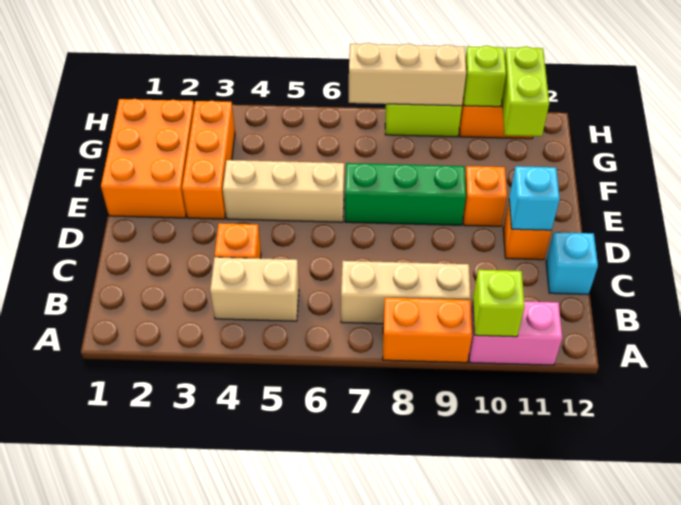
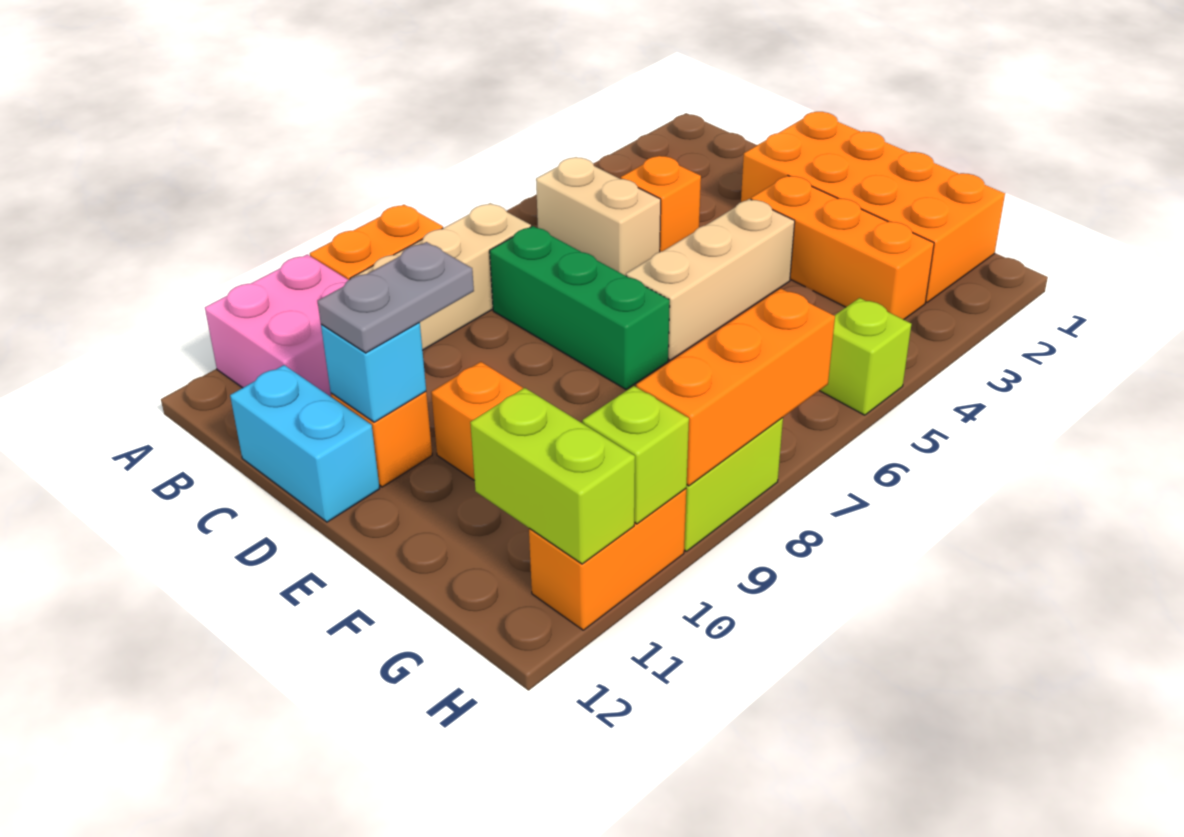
pink brick A10:A11 level 1 -> pink brick A10:B11 level 1
lime brick A10 level 2 -> lime brick H5 level 1
tan brick B4:B5 level 1 -> tan brick B5:C5 level 1
cyan brick C12 level 1 -> cyan brick C12:D12 level 1
none -> grey plate D10:D11 level 3
orange brick E1:G2 level 1 -> orange brick D1:G2 level 1
green brick E7:E9 level 1 -> green brick C7:E7 level 1
tan brick H7:H9 level 2 -> orange brick H7:H9 level 2

